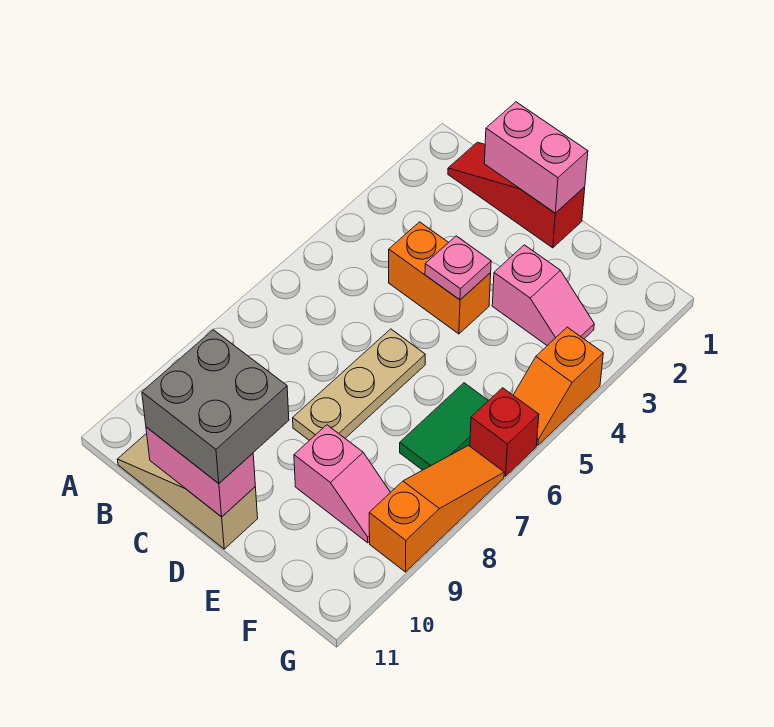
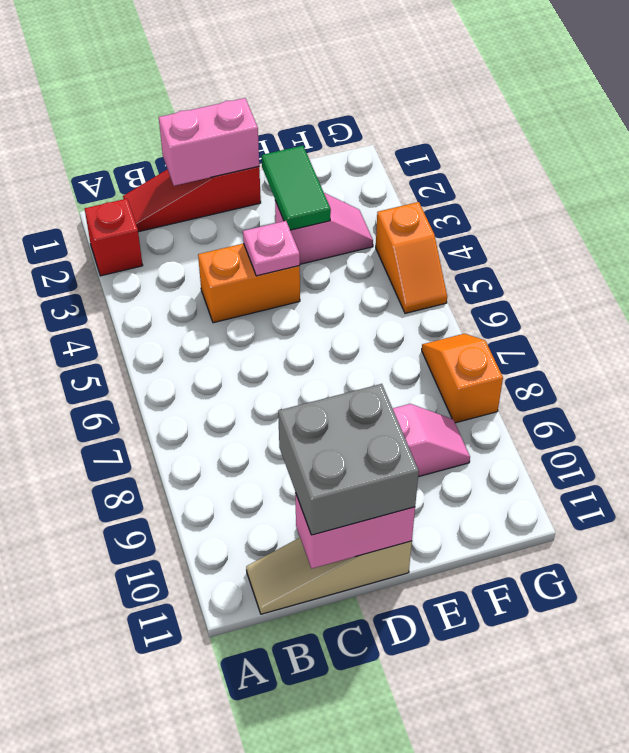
tan plate D6:D8 level 1 -> none
green tile F6:F7 level 1 -> green tile E2:E3 level 2
red brick G6 level 1 -> red brick A2 level 1
orange slope G7:G9 level 1 top 9 -> orange slope G7:G8 level 1 top 8

